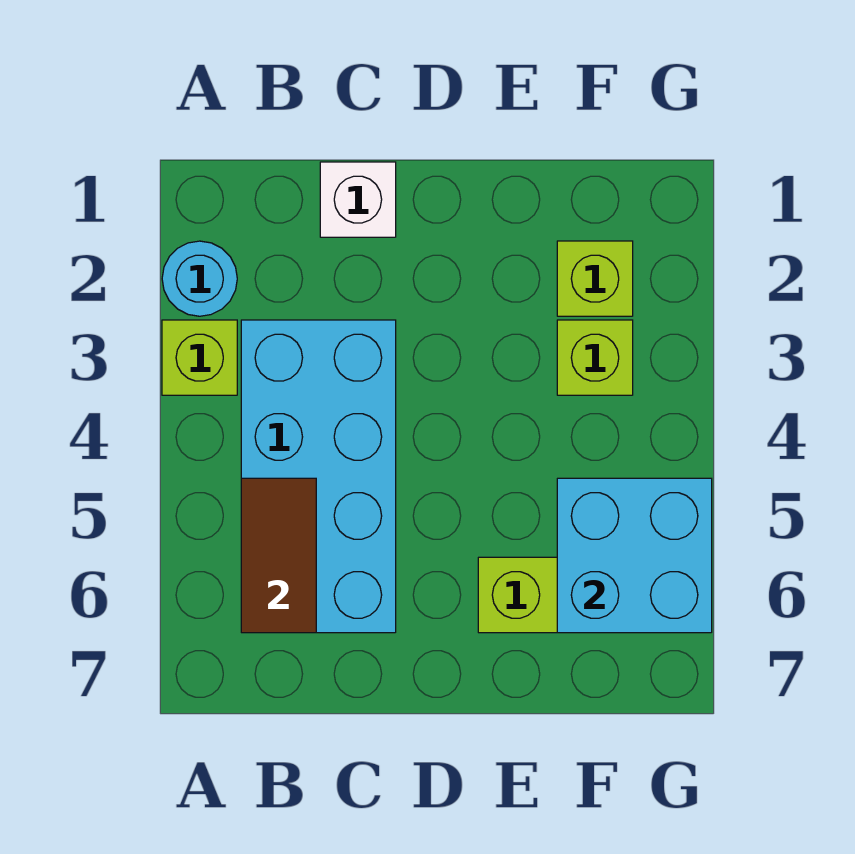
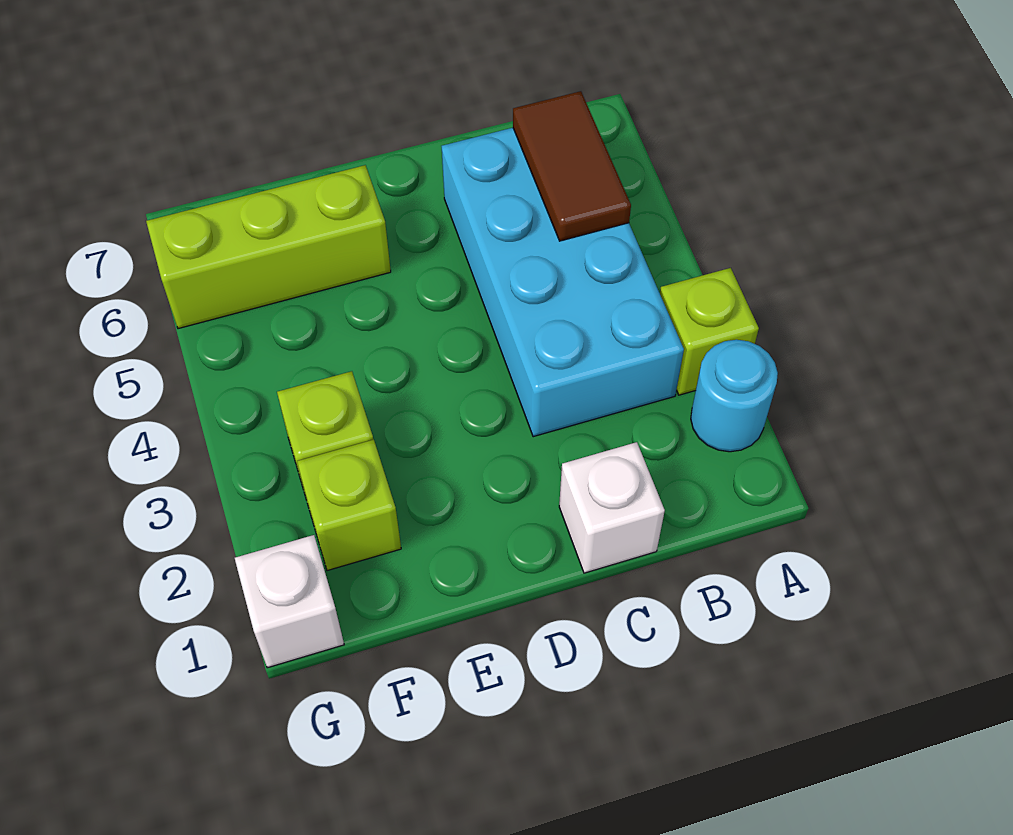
cyan brick F5:G6 level 2 -> none
none -> white brick G1 level 1

